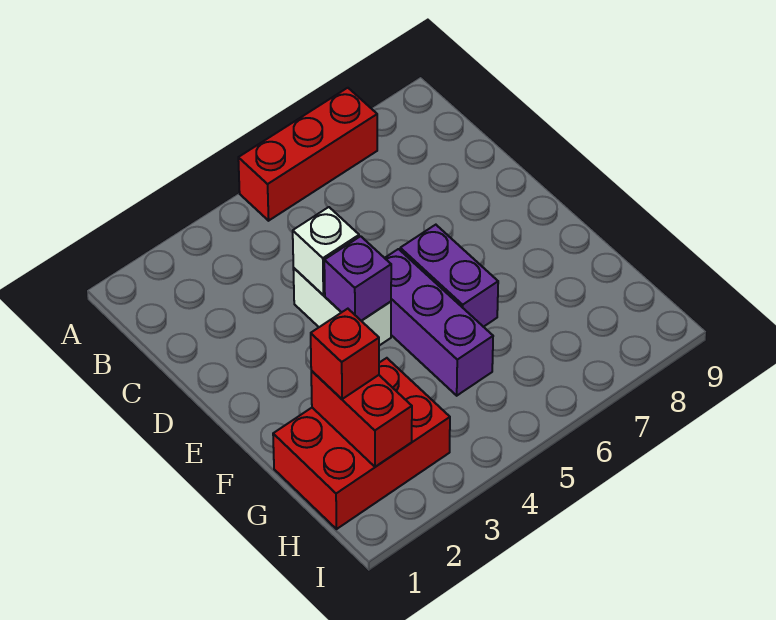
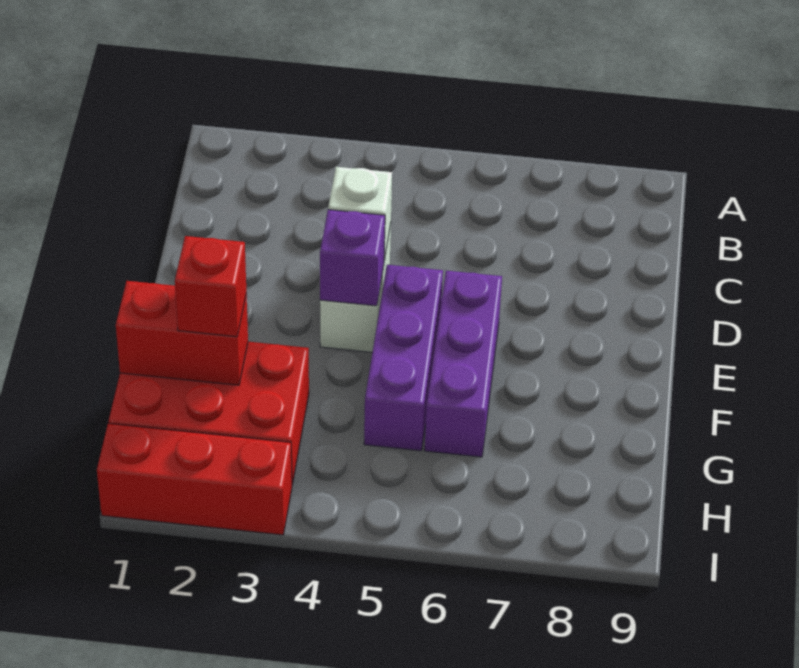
red brick A5:A7 level 1 -> red brick I1:I3 level 1
purple brick E6:F6 level 1 -> purple brick E6:G6 level 1
red brick G2:H2 level 2 -> red brick G1:G2 level 2

